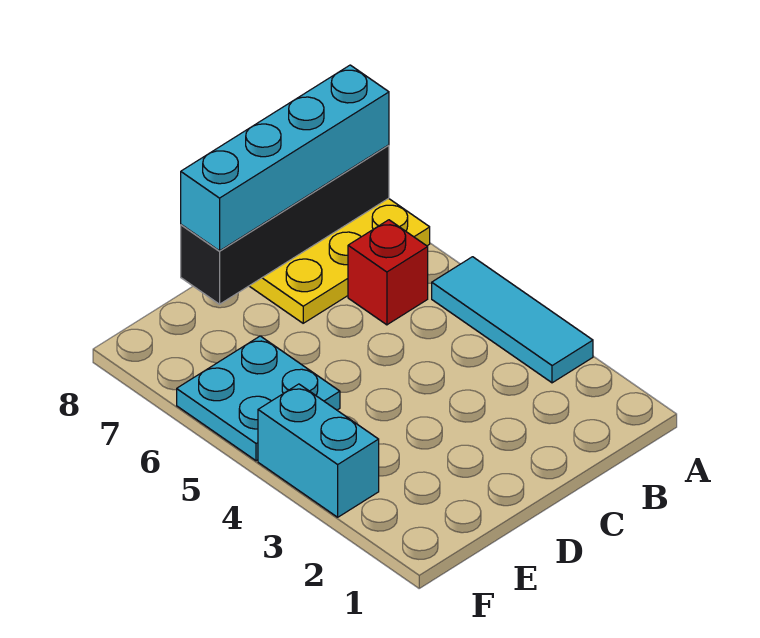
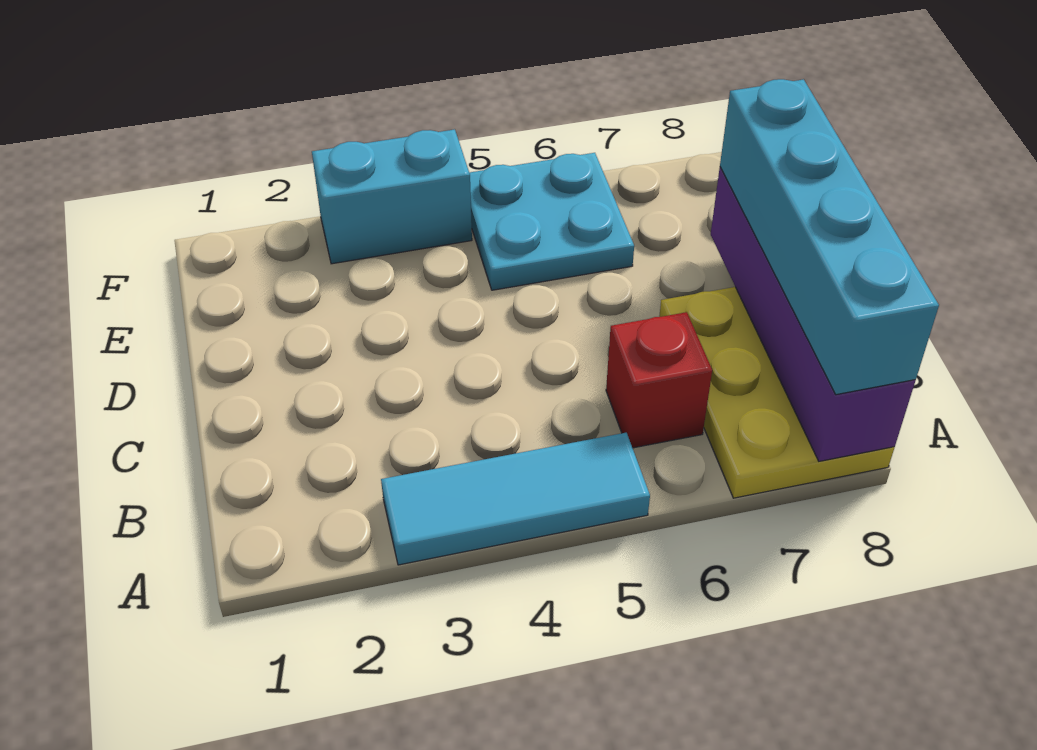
black brick A8:D8 level 2 -> purple brick A8:D8 level 2

